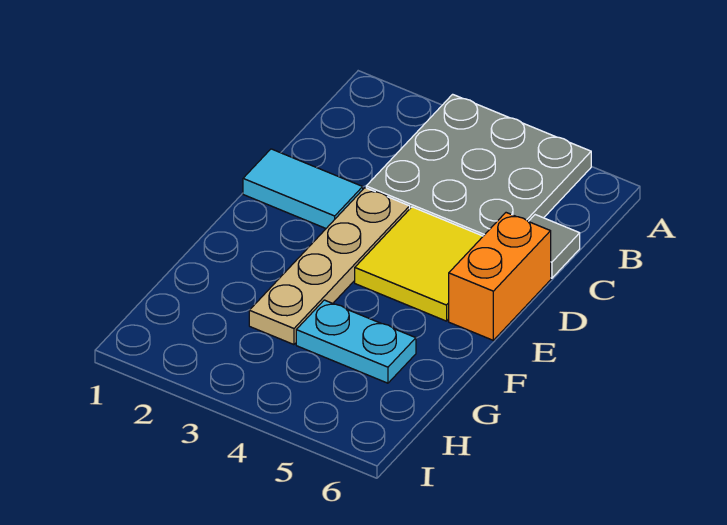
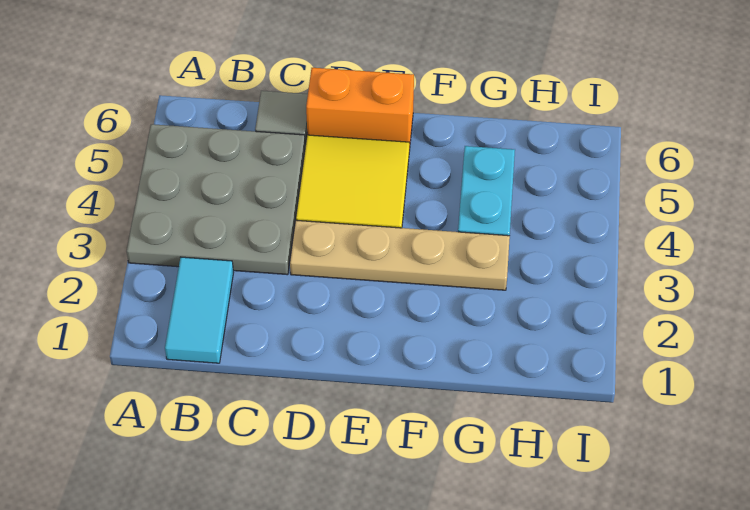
cyan tile D1:D2 level 1 -> cyan tile B1:B2 level 1

